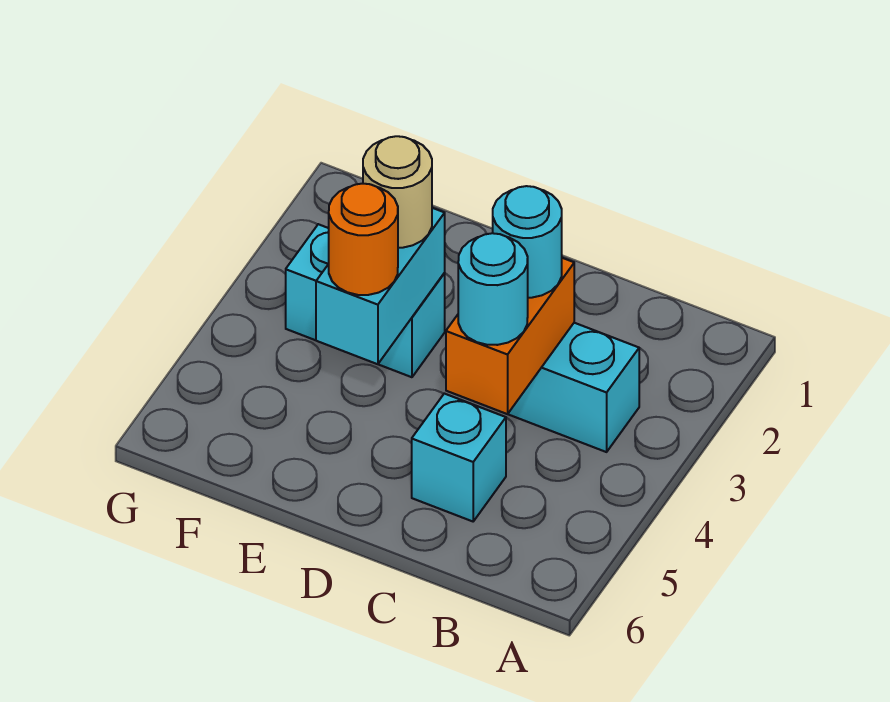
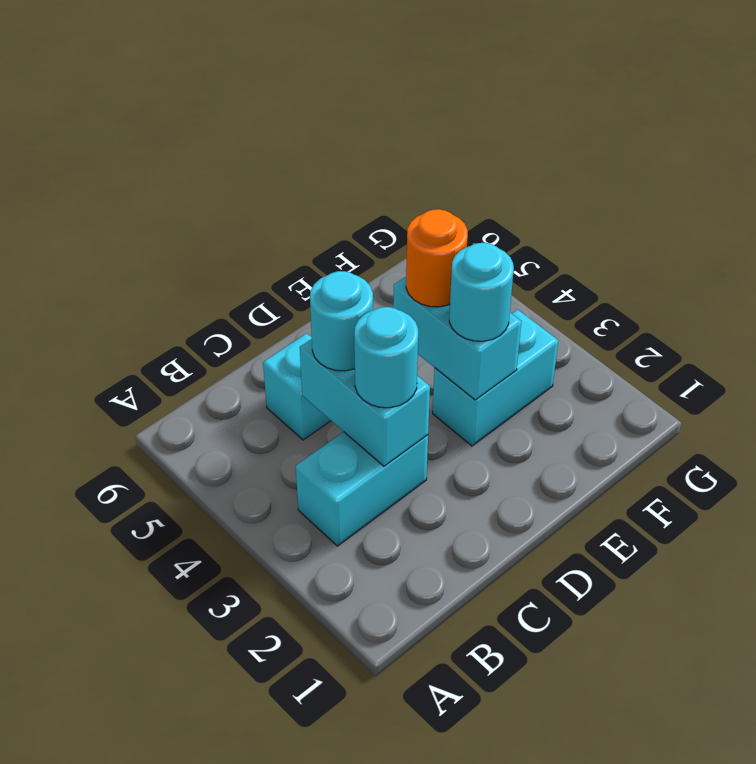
orange brick C3:C4 level 2 -> cyan brick C3:C4 level 2
tan round brick E3 level 3 -> cyan round brick E3 level 3

